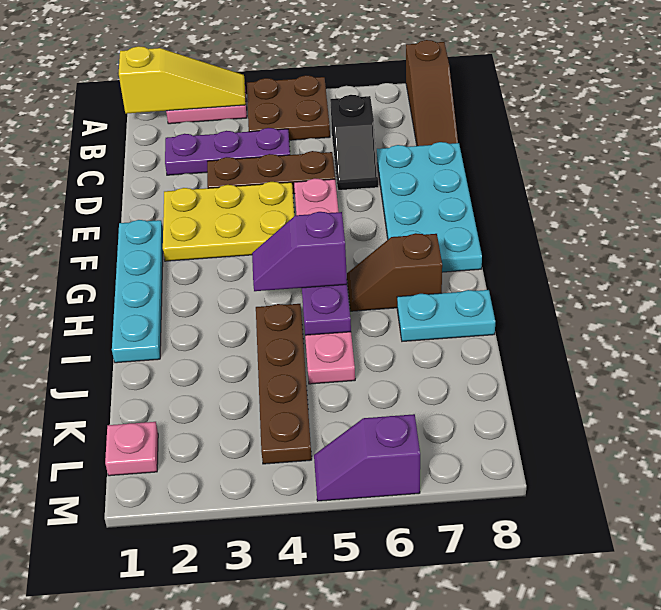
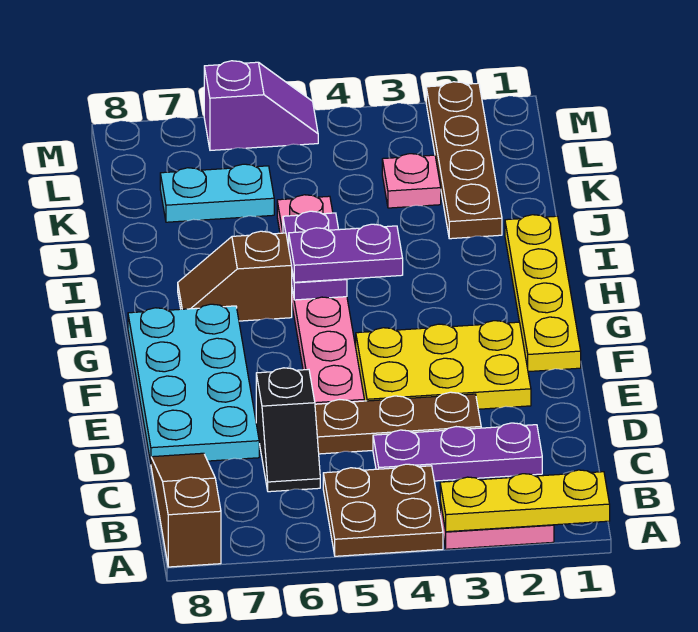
yellow slope A1:A3 level 2 top 1 -> yellow plate A1:A3 level 2
black slope C6:D6 level 1 top C -> black slope C6:D6 level 1 top D
cyan plate F1:I1 level 1 -> yellow plate F1:I1 level 1
purple slope H4:H5 level 3 top 5 -> purple plate H4:H5 level 3
brown slope H6:H7 level 1 top 7 -> brown slope H6:H7 level 1 top 6
brown plate I4:L4 level 1 -> brown plate J2:M2 level 1
cyan plate I7:I8 level 1 -> cyan plate K6:K7 level 1
pink plate L1 level 1 -> pink plate K3 level 1

